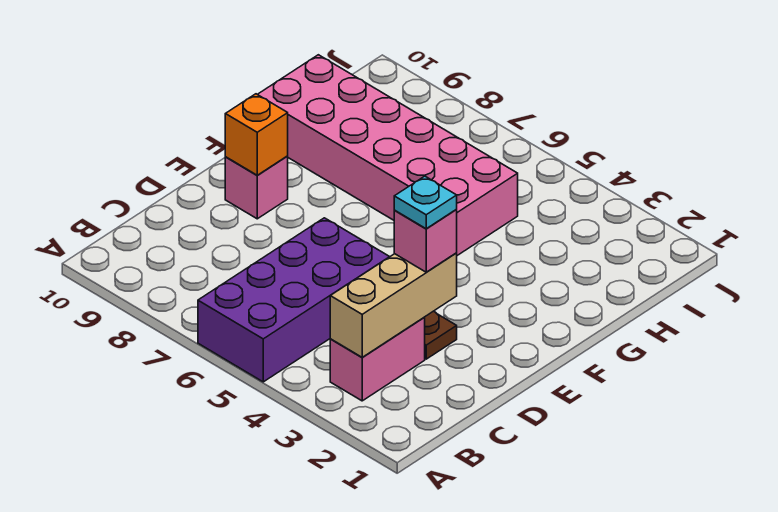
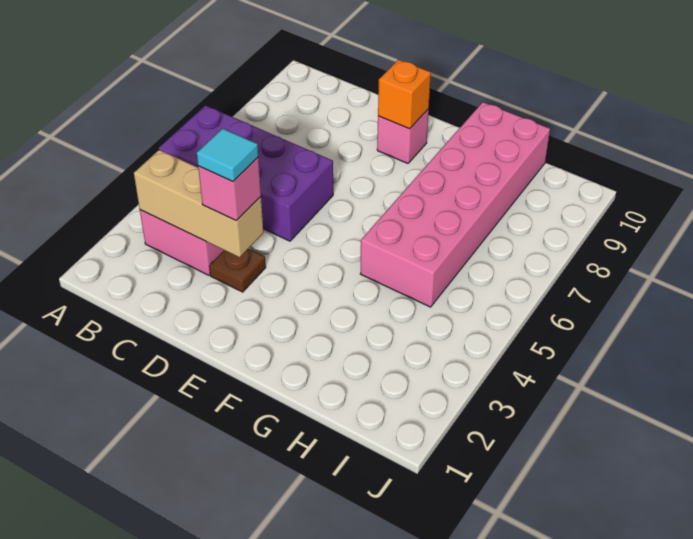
cyan plate D3 level 4 -> cyan tile D3 level 4

